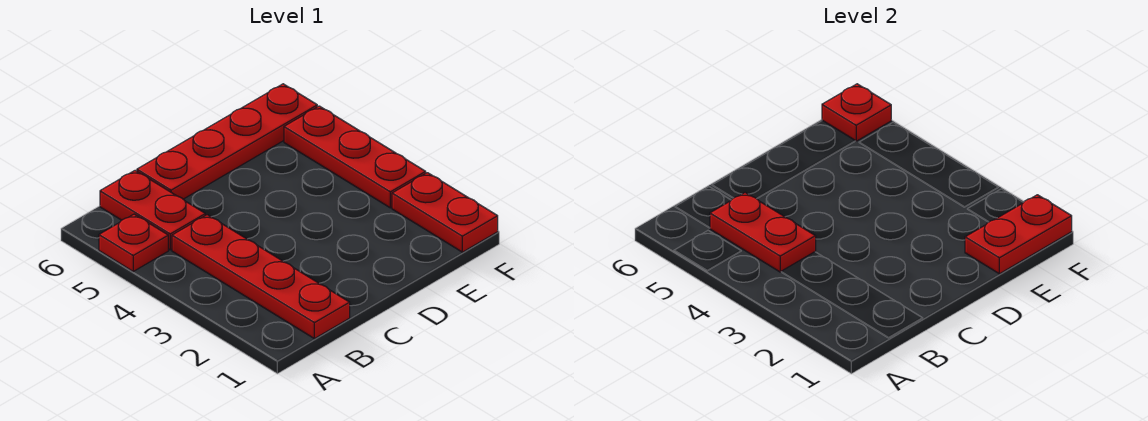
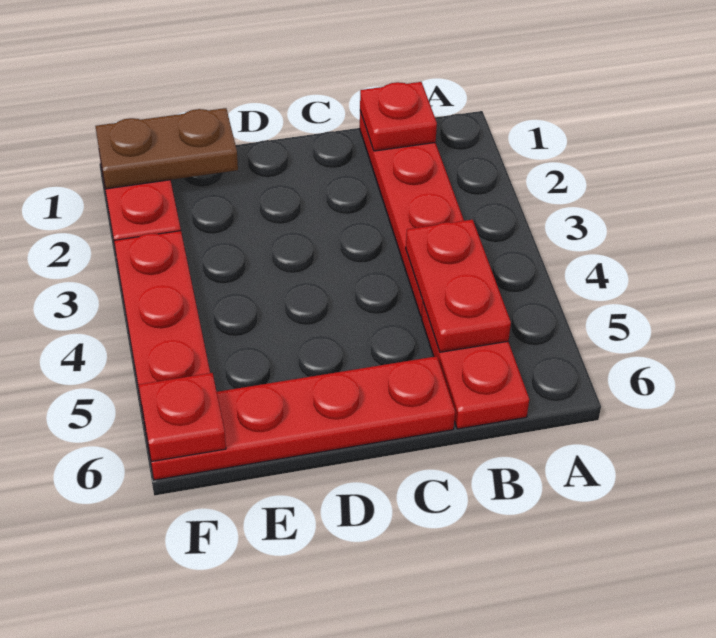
red plate A5 level 1 -> red plate B1 level 2
red plate E1:F1 level 2 -> brown plate E1:F1 level 2

